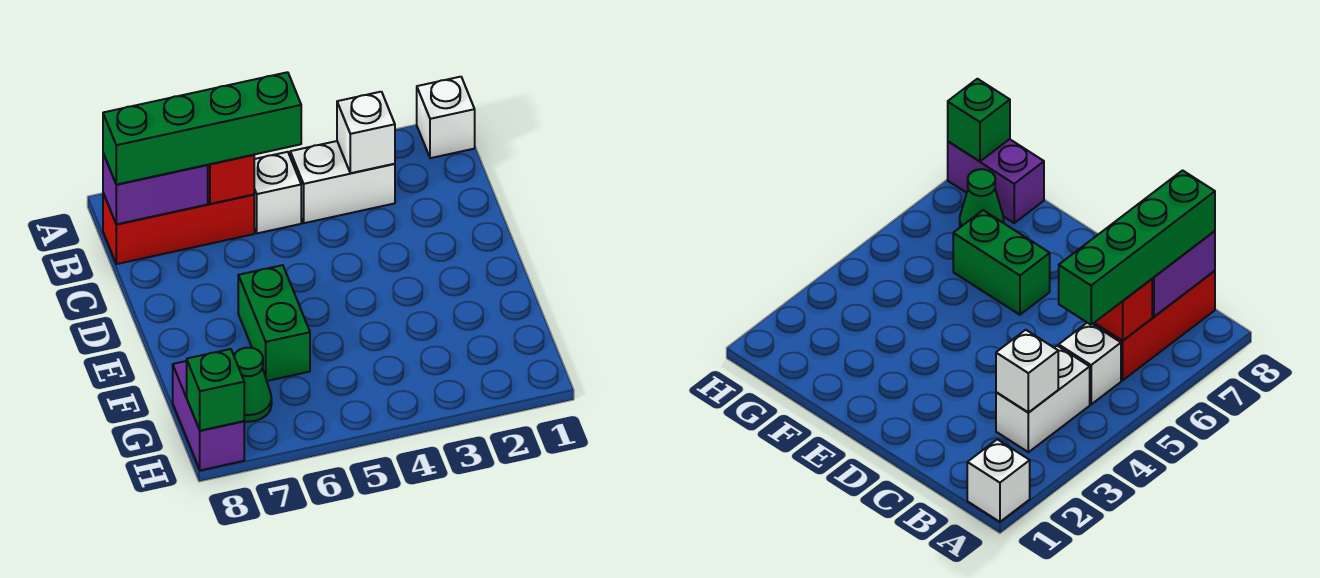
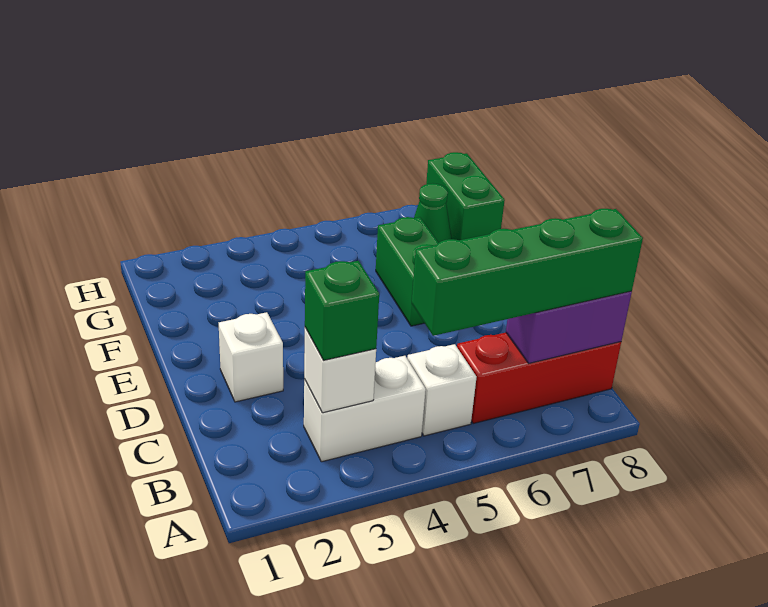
white brick A1 level 1 -> white brick D2 level 1
red brick B6 level 2 -> none
purple brick G8:H8 level 1 -> green brick G8:H8 level 1
green brick H8 level 2 -> green brick B3 level 3

